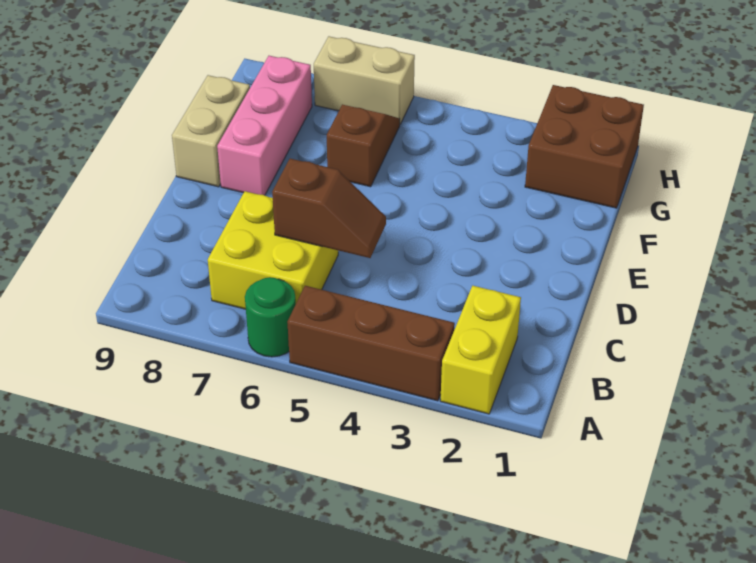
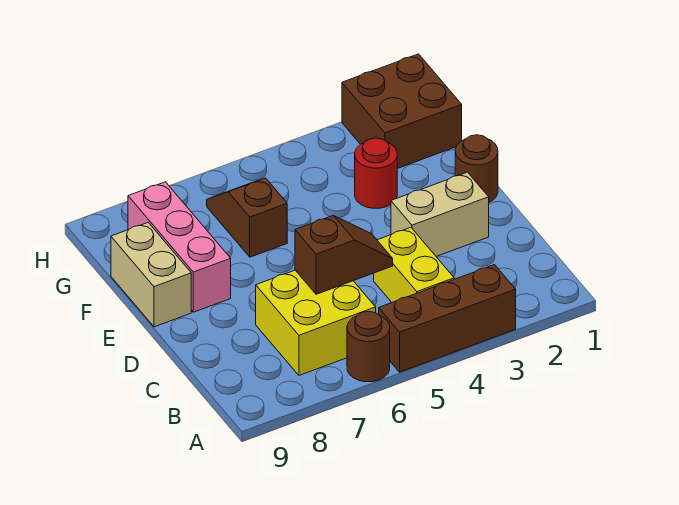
yellow brick A2:B2 level 1 -> yellow brick B4:C4 level 1
green round brick A6 level 1 -> brown round brick A6 level 1
none -> brown round brick E1 level 1
none -> red round brick F3 level 1
tan brick H6:H7 level 1 -> tan brick D2:D3 level 1

